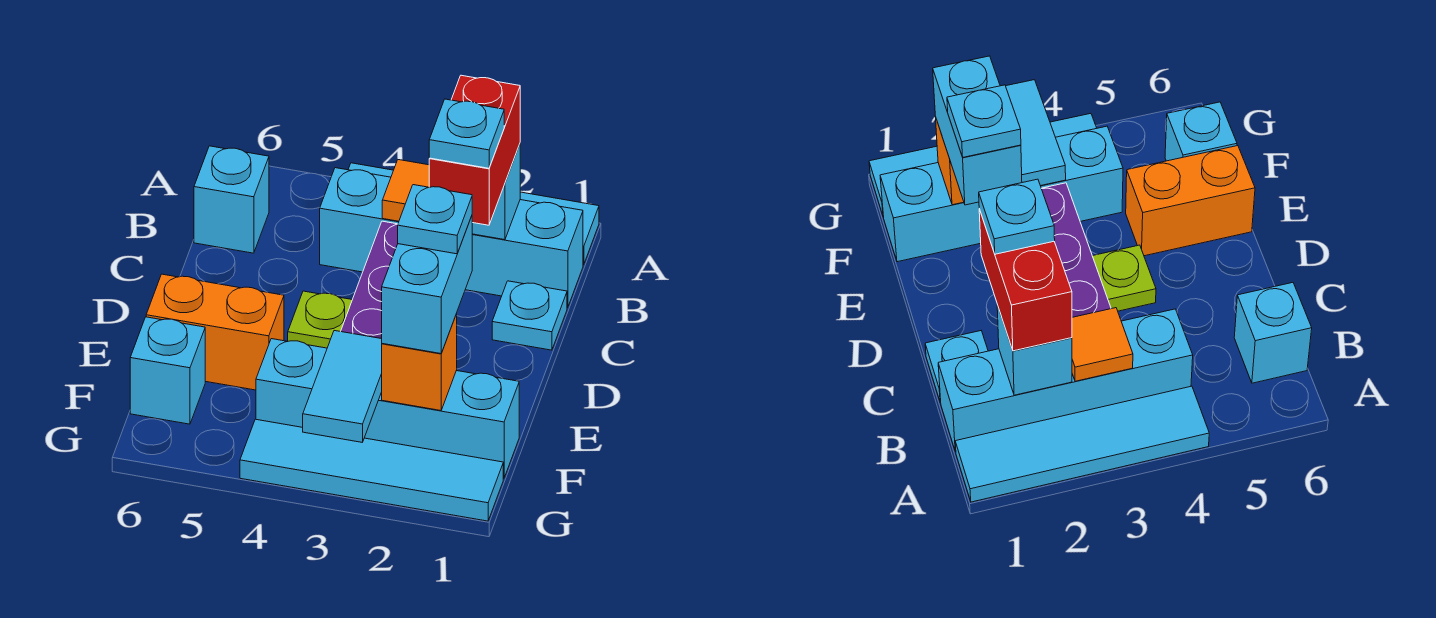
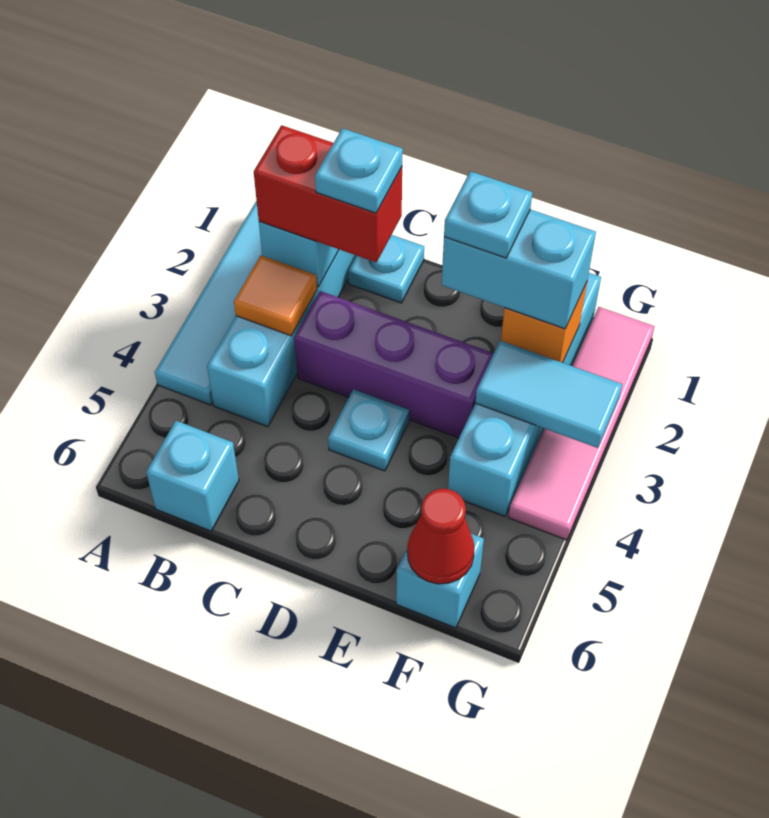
lime plate D4 level 1 -> cyan plate D4 level 1
orange brick E5:E6 level 1 -> none
none -> red cone F6 level 2
cyan tile G1:G4 level 1 -> pink tile G1:G4 level 1

